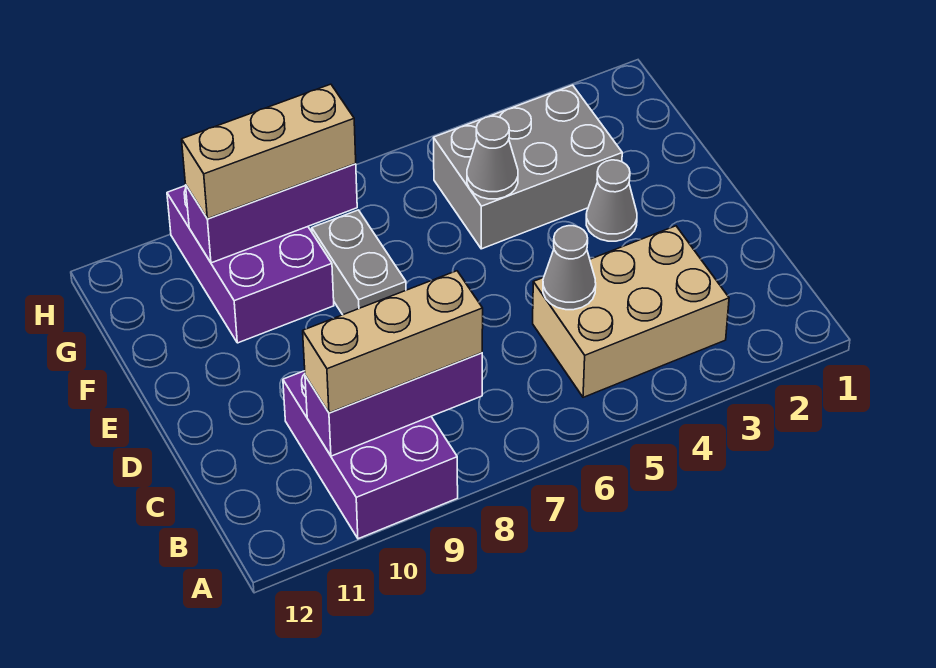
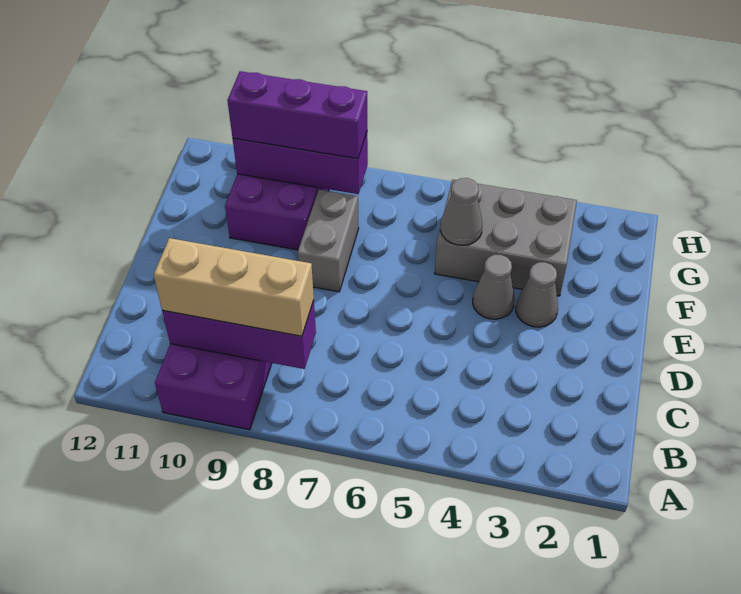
tan brick B3:C5 level 1 -> none
grey cone C5 level 2 -> grey cone E4 level 1
tan brick G8:G10 level 3 -> purple brick G8:G10 level 3

